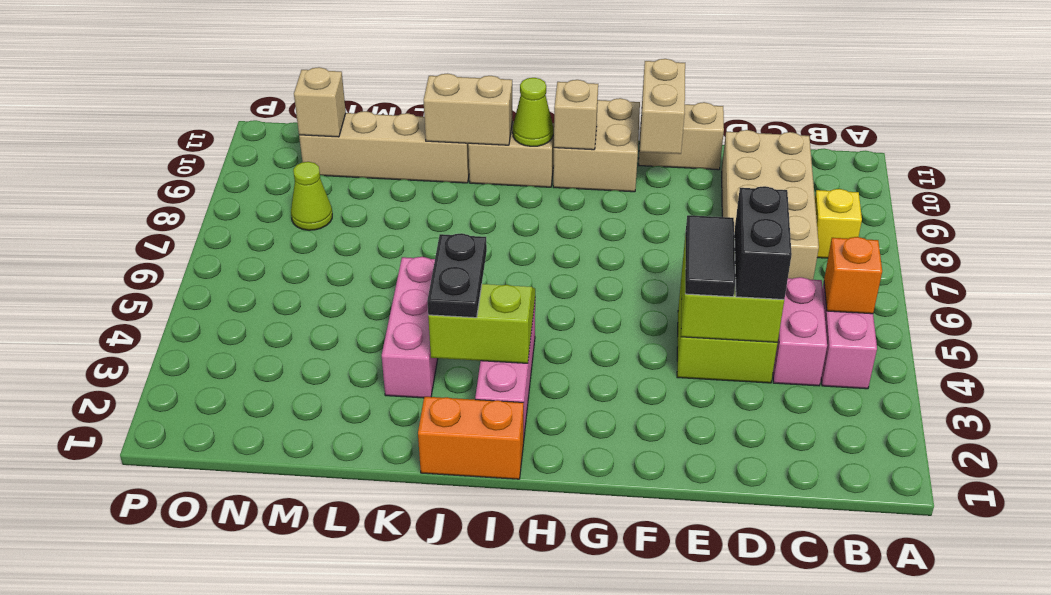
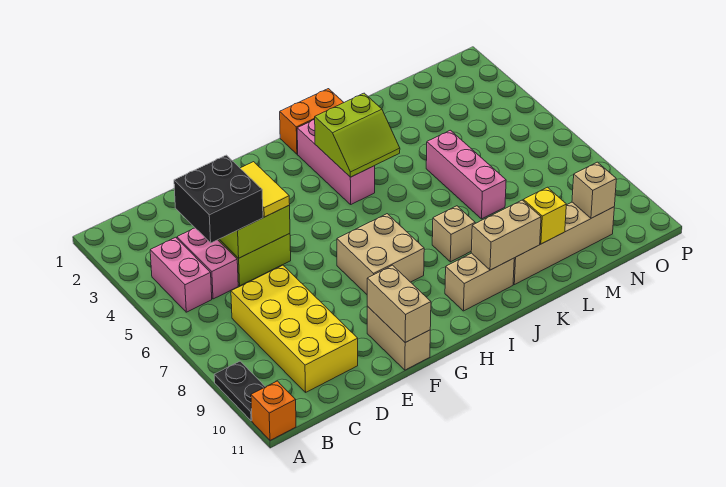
orange brick B5 level 2 -> orange brick A11 level 1
yellow brick B8 level 1 -> yellow brick L10 level 2
tan brick C7:D10 level 1 -> yellow brick C7:D10 level 1
black brick D4:D5 level 3 -> black brick C4:D5 level 3
black tile E4:E5 level 3 -> yellow tile E4:E5 level 3
tan brick E11:F11 level 1 -> tan brick F10:F11 level 1
tan brick G10:H11 level 1 -> tan brick G7:H8 level 1
tan brick H10 level 2 -> tan brick J8 level 1
lime cone I10 level 2 -> none
black plate J3:J4 level 3 -> black plate A9:A10 level 1
pink brick K3:K5 level 1 -> pink brick L5:L7 level 1
lime cone N8 level 1 -> none

